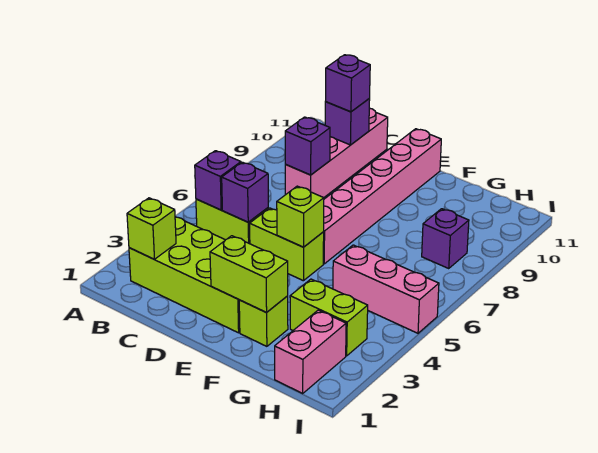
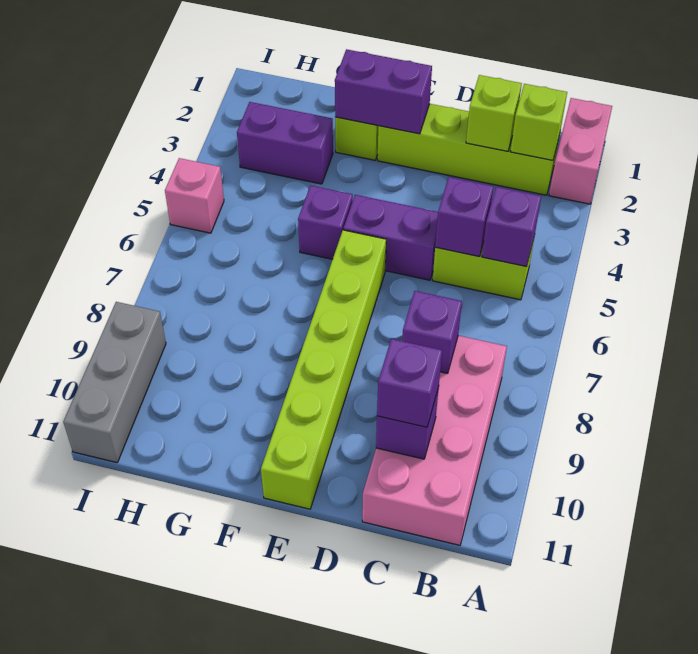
lime brick B2:E3 level 1 -> lime brick B2:E2 level 1
pink brick C8:C11 level 1 -> pink brick B8:C11 level 1
lime brick D5:E5 level 1 -> purple brick D5:E5 level 1
lime brick E2:F2 level 2 -> purple brick E2:F2 level 2
lime brick E5 level 2 -> lime brick C2 level 2
pink brick E6:E11 level 1 -> lime brick E6:E11 level 1
lime brick G3:H3 level 1 -> purple brick G3:H3 level 1
pink brick G5:I5 level 1 -> pink brick I5 level 1
pink brick H1:H2 level 1 -> pink brick A1:A2 level 1
purple brick H8 level 1 -> purple brick F5 level 1
none -> grey brick I9:I11 level 1

